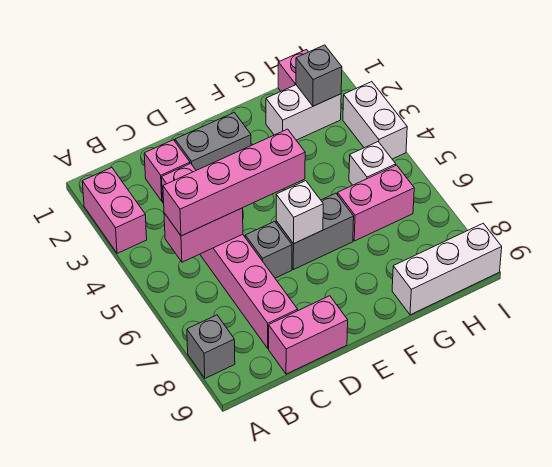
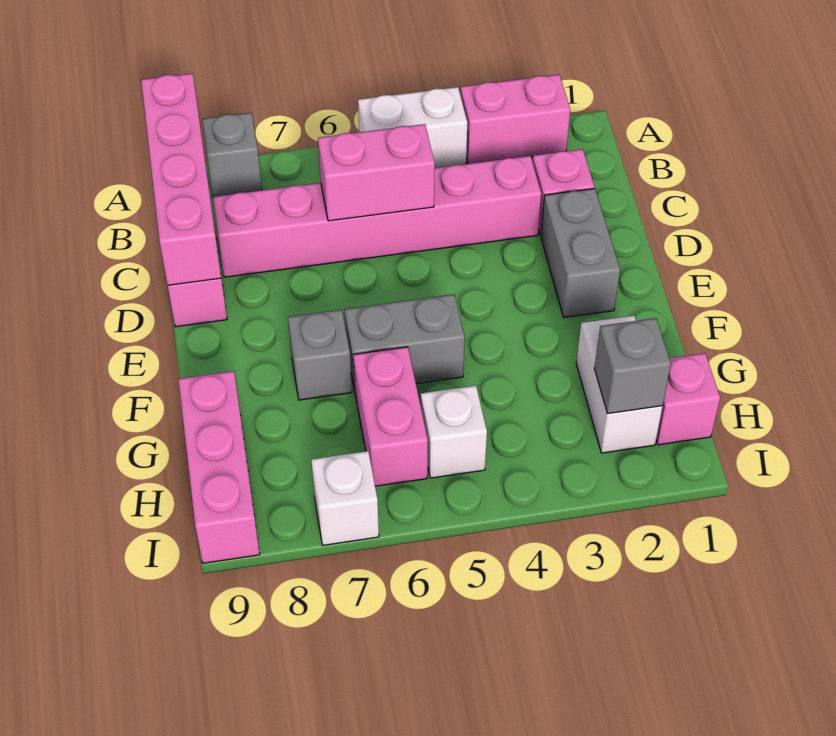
pink brick B5:C5 level 2 -> pink brick C5:C6 level 2
pink brick B5:E5 level 3 -> pink brick A9:D9 level 2
grey brick D6 level 1 -> grey brick F7 level 1
grey brick E6:F6 level 1 -> grey brick F5:F6 level 1
white brick E6 level 2 -> white brick I7 level 1
white brick G9:I9 level 1 -> pink brick G9:I9 level 1
white brick I3:I4 level 1 -> white brick A4:A5 level 1

